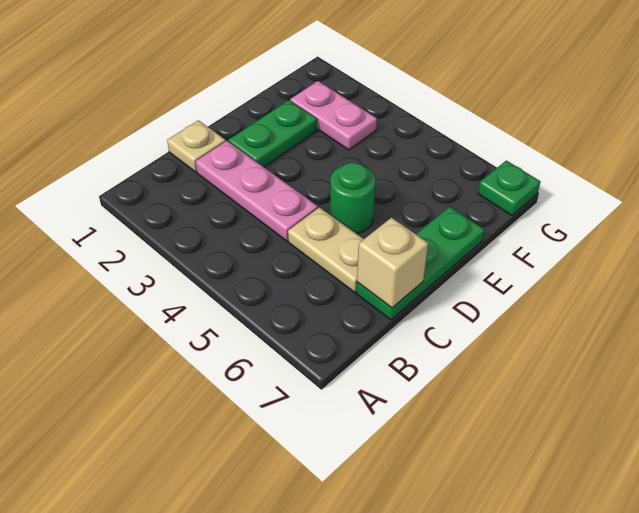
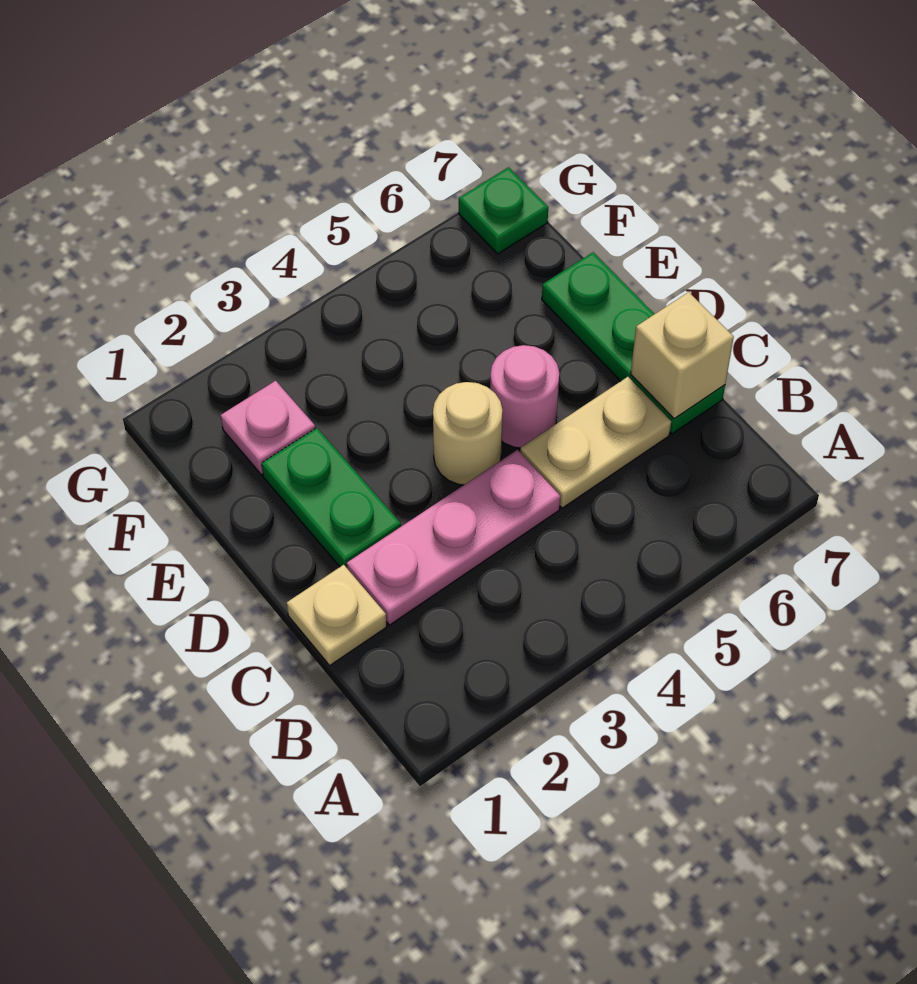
none -> tan round brick D4 level 1
green round brick D5 level 1 -> pink round brick D5 level 1
pink plate F2:F3 level 1 -> pink plate F2 level 1

